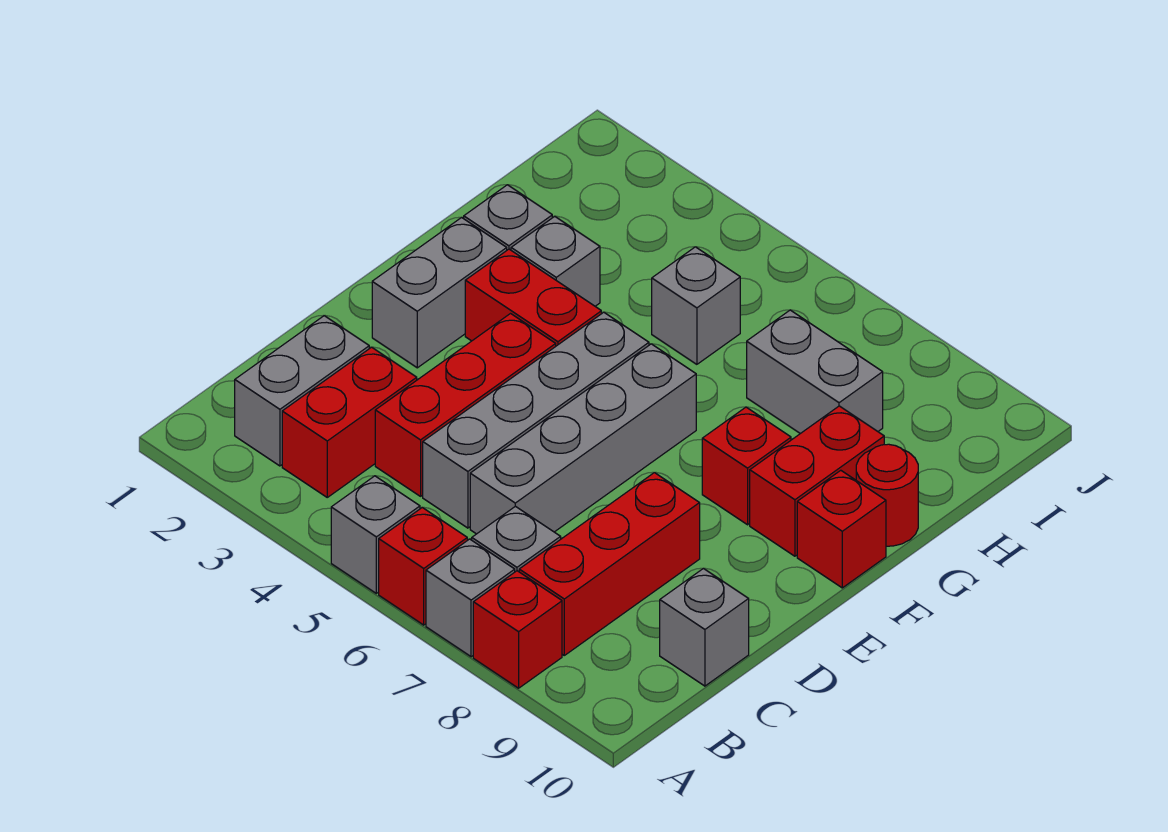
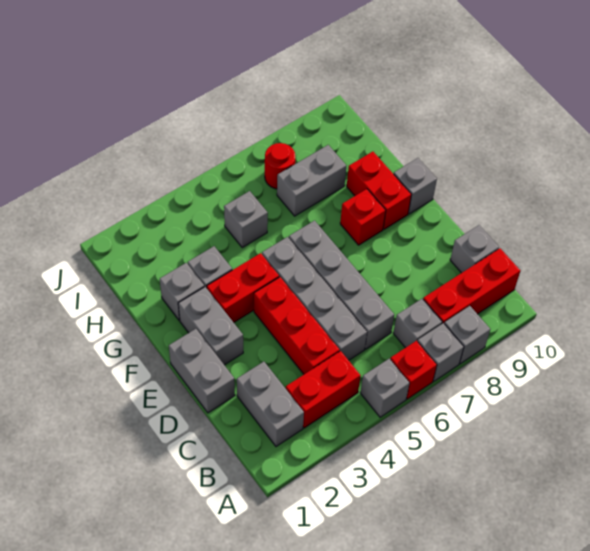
red brick A8 level 1 -> grey brick A8 level 1
red brick B3:C3 level 1 -> red brick B3:B4 level 1
red brick B8:D8 level 1 -> red brick B8:B10 level 1
none -> grey brick D1:E1 level 1
red brick F10 level 1 -> grey brick F10 level 1
red round brick G10 level 1 -> red round brick I7 level 1

